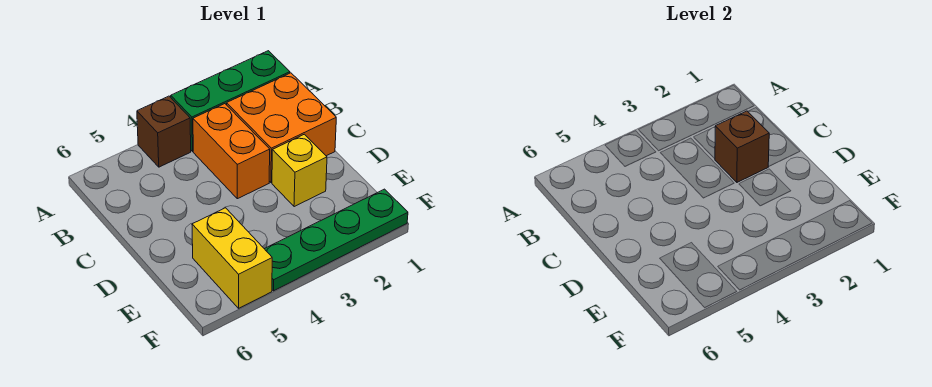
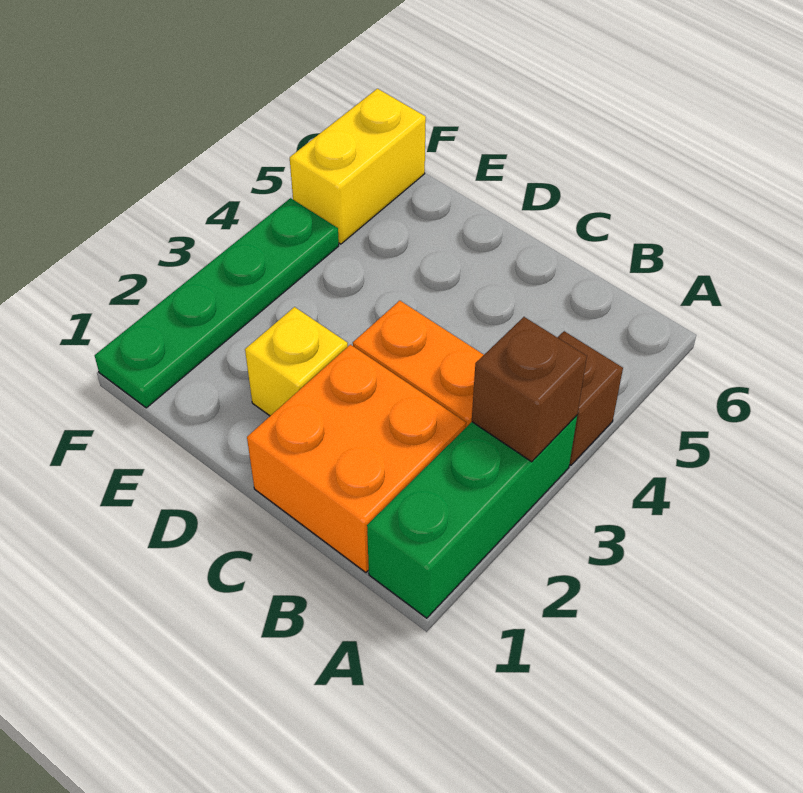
brown brick C2 level 2 -> brown brick A3 level 2
yellow brick E5:F5 level 1 -> yellow brick F5:F6 level 1

